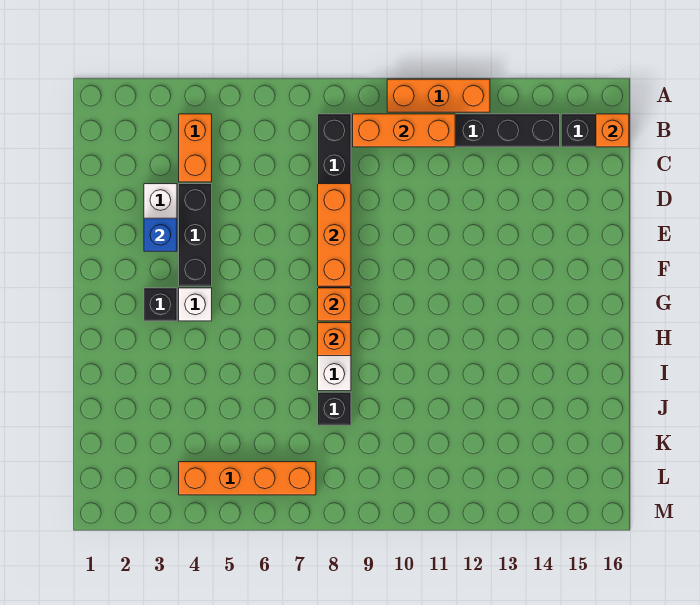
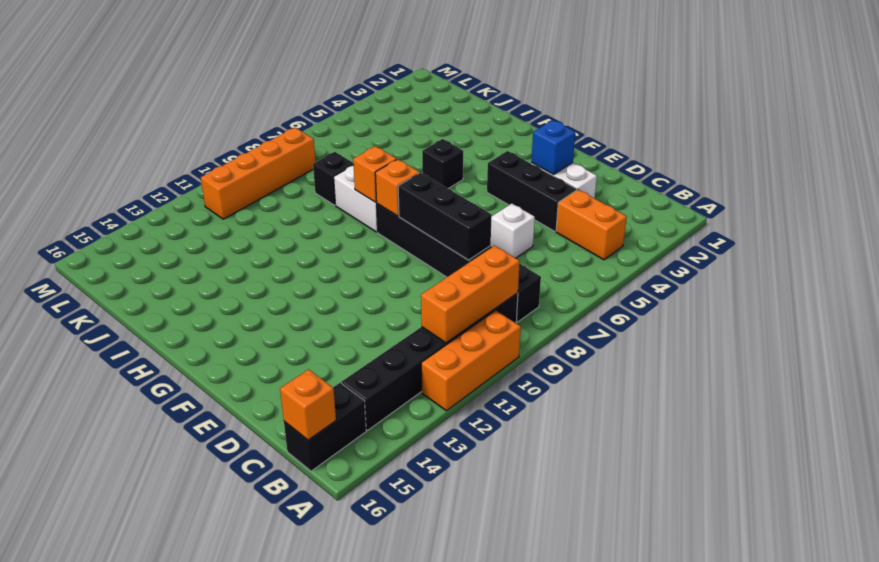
orange brick D8:F8 level 2 -> black brick D8:F8 level 2
black brick G3 level 1 -> black brick H5 level 1
white brick G4 level 1 -> white brick D6 level 1
orange brick L4:L7 level 1 -> orange brick L8:L11 level 1

